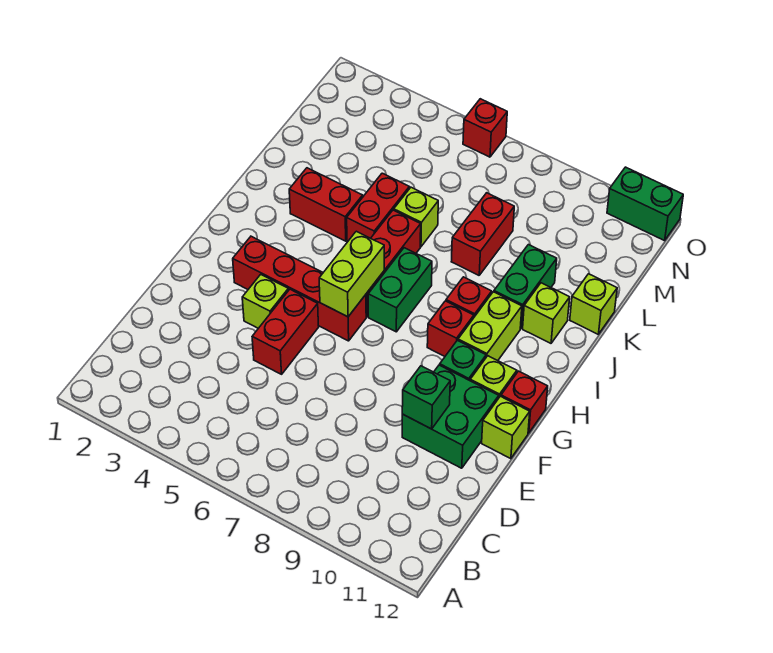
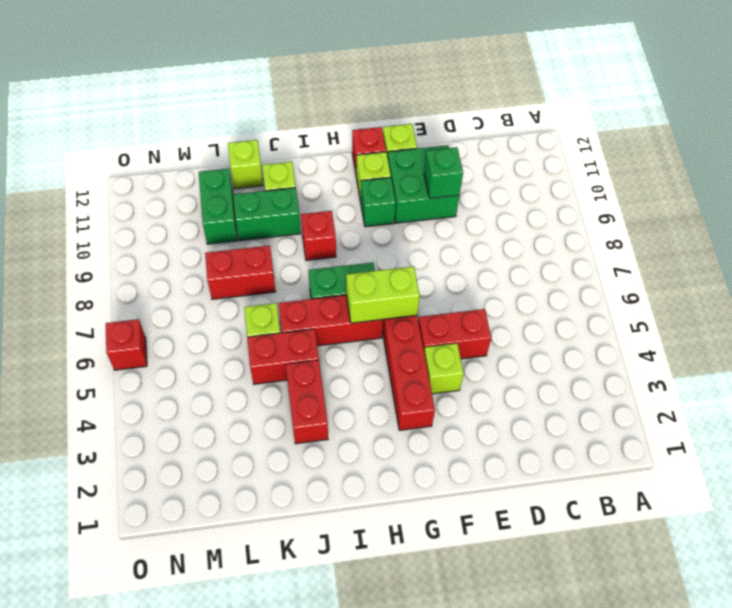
red brick H9 level 1 -> none
lime brick H10:I10 level 1 -> none
green brick O11:O12 level 1 -> green brick L10:L11 level 1

